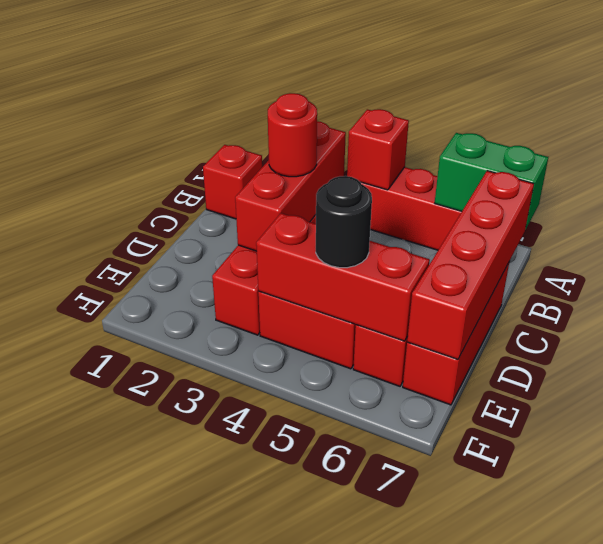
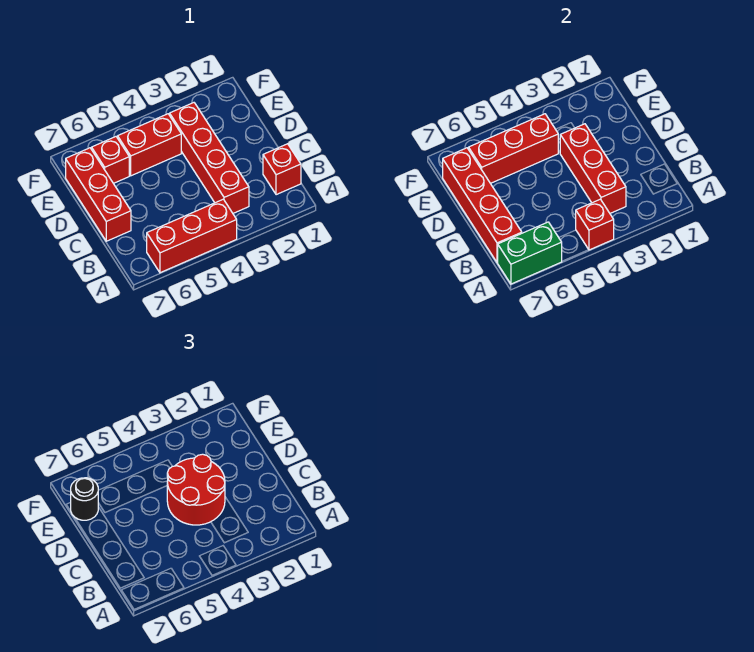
red round brick C3 level 3 -> red round brick C3:D4 level 3
black round brick E5 level 3 -> black round brick E7 level 3

